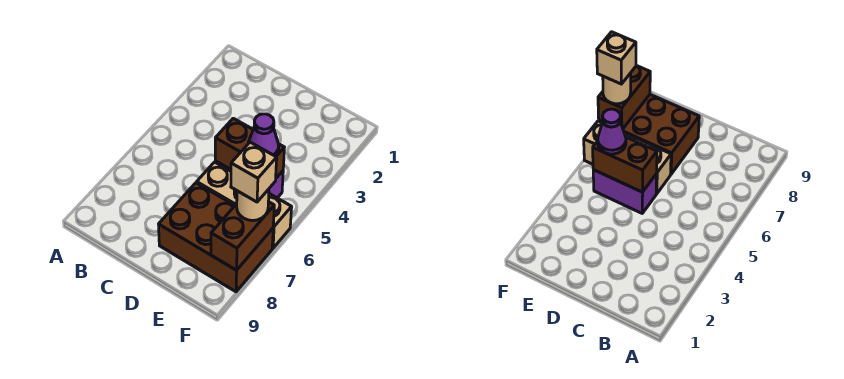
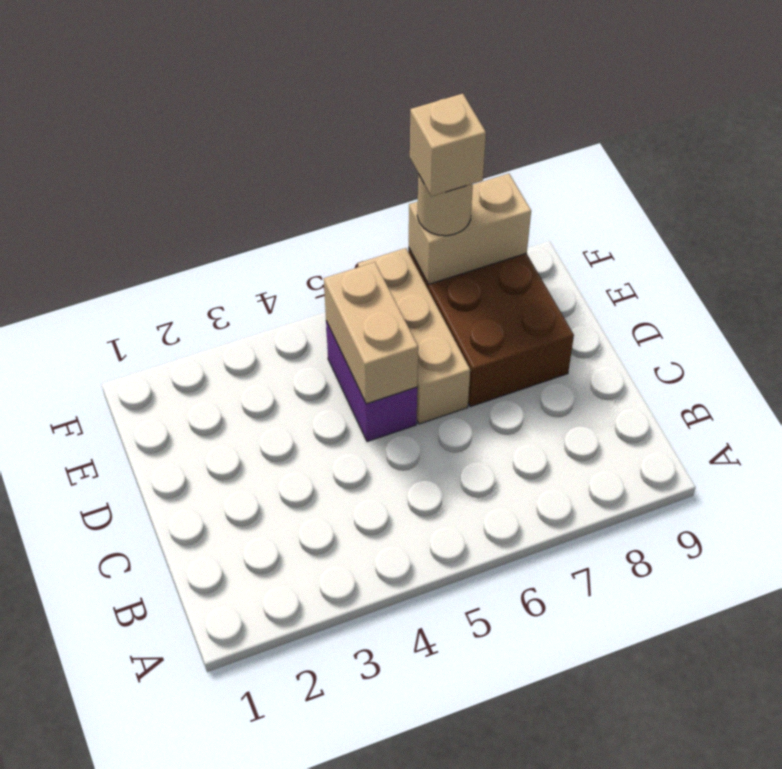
brown brick D5:E5 level 2 -> tan brick D5:E5 level 2
purple cone E5 level 3 -> none
brown brick F7:F8 level 2 -> tan brick F7:F8 level 2

